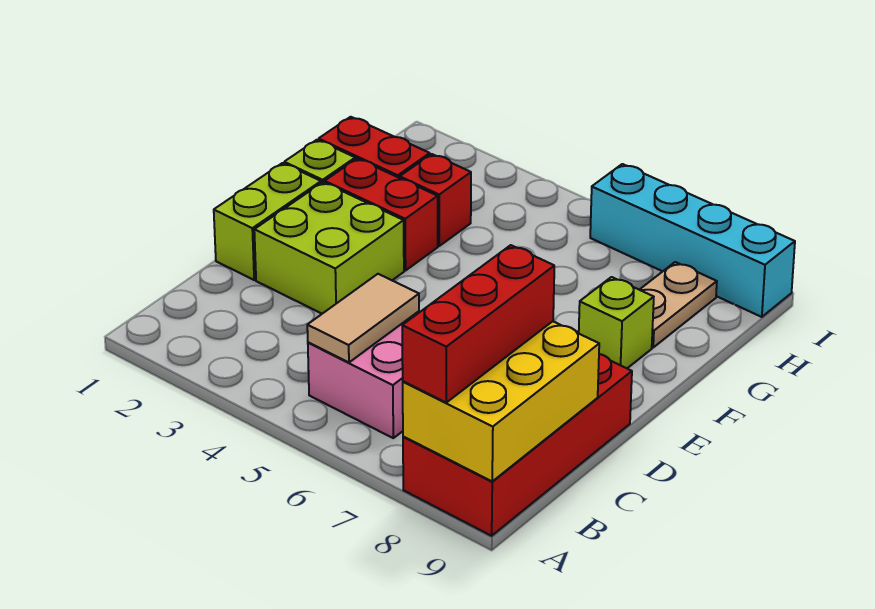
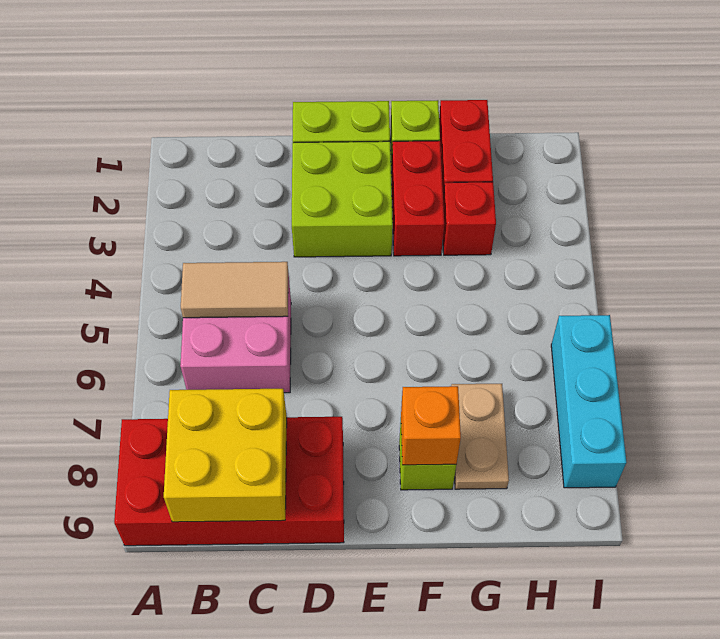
yellow brick A8:C9 level 2 -> yellow brick B8:C9 level 2
red brick A8:C8 level 3 -> none
none -> orange brick F8 level 2
tan plate G8:H8 level 1 -> tan plate G7:G8 level 1
cyan brick I6:I9 level 1 -> cyan brick I6:I8 level 1

